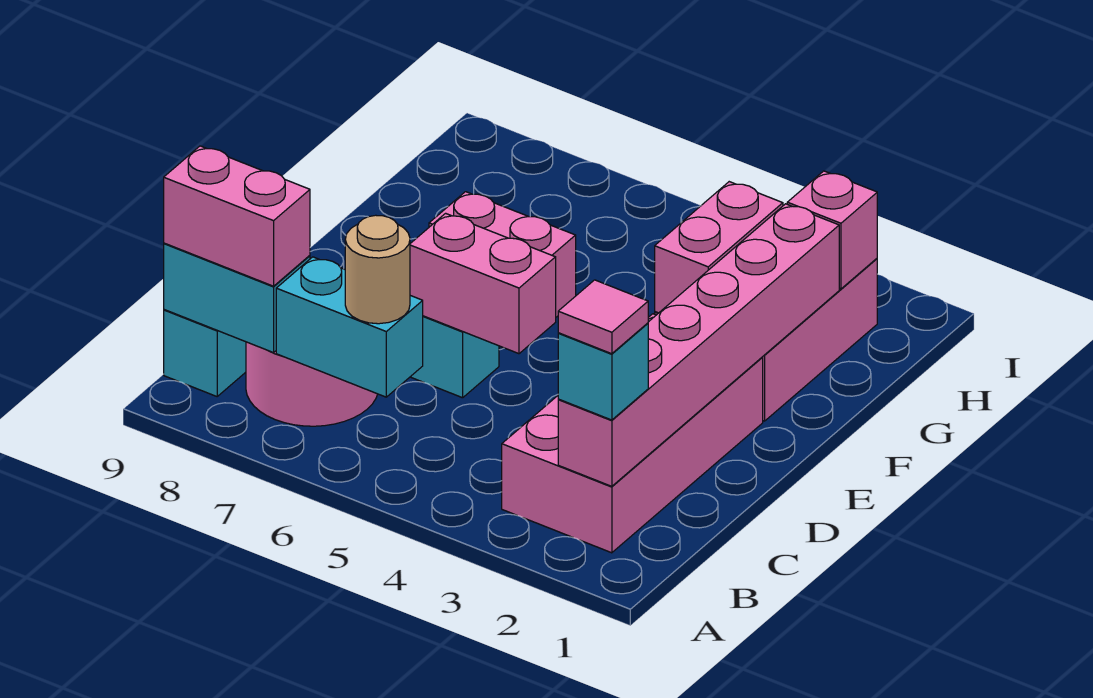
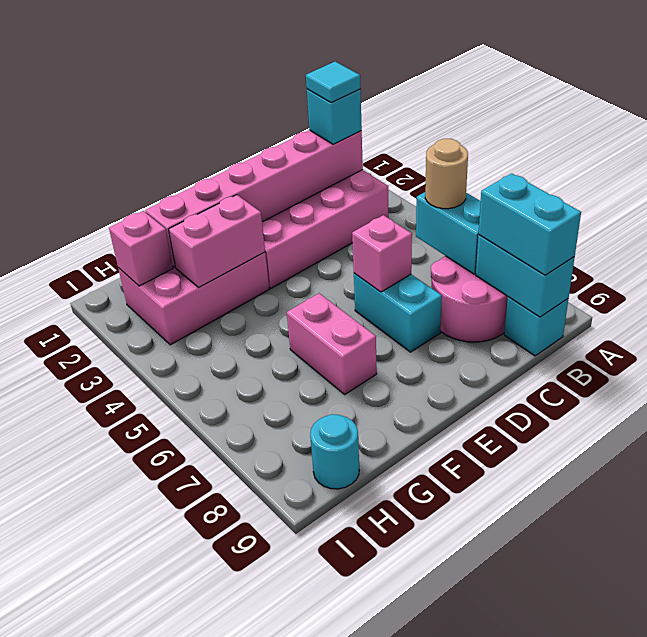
pink tile B2 level 4 -> cyan tile B2 level 4
pink brick B8:B9 level 3 -> cyan brick B8:B9 level 3
pink brick D5:D6 level 2 -> pink brick D6 level 2
none -> cyan round brick H9 level 1

